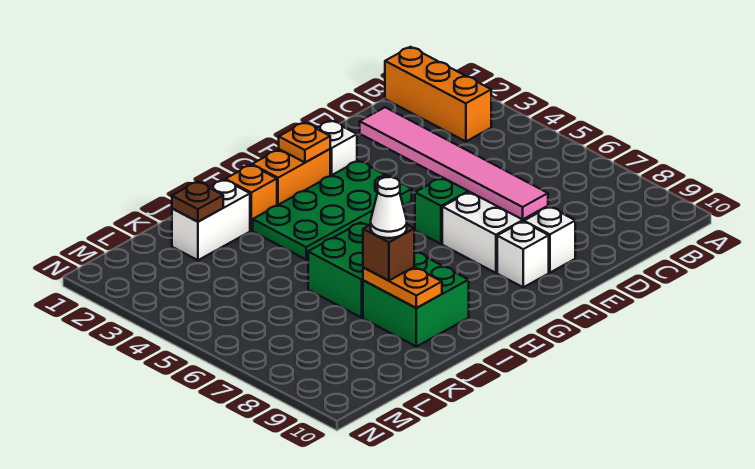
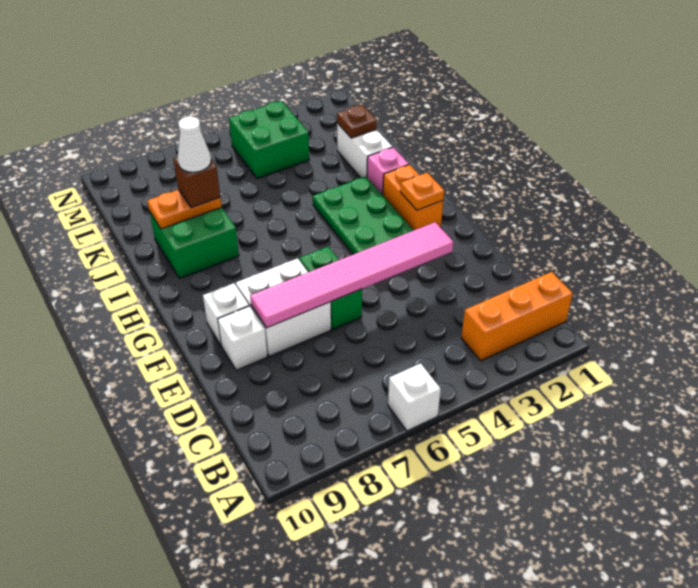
white brick F2 level 1 -> white brick A6 level 1
orange brick I2 level 1 -> pink brick I2 level 1
green brick I6:J7 level 1 -> green brick L4:M5 level 1

